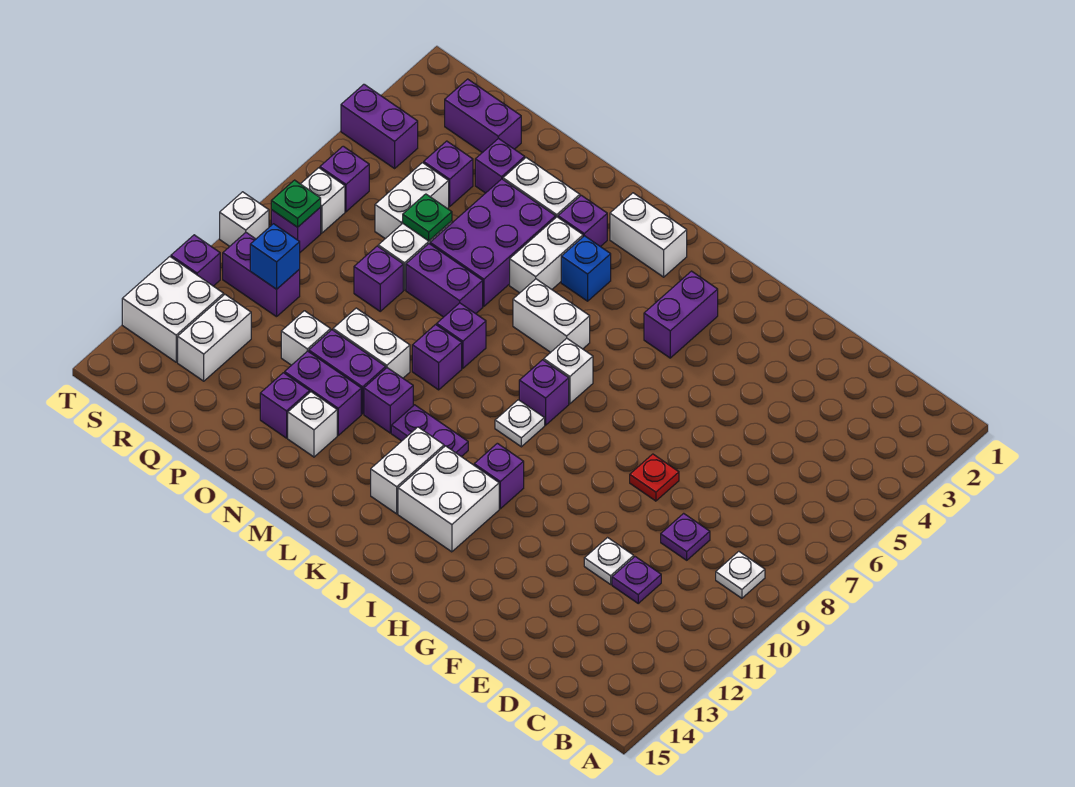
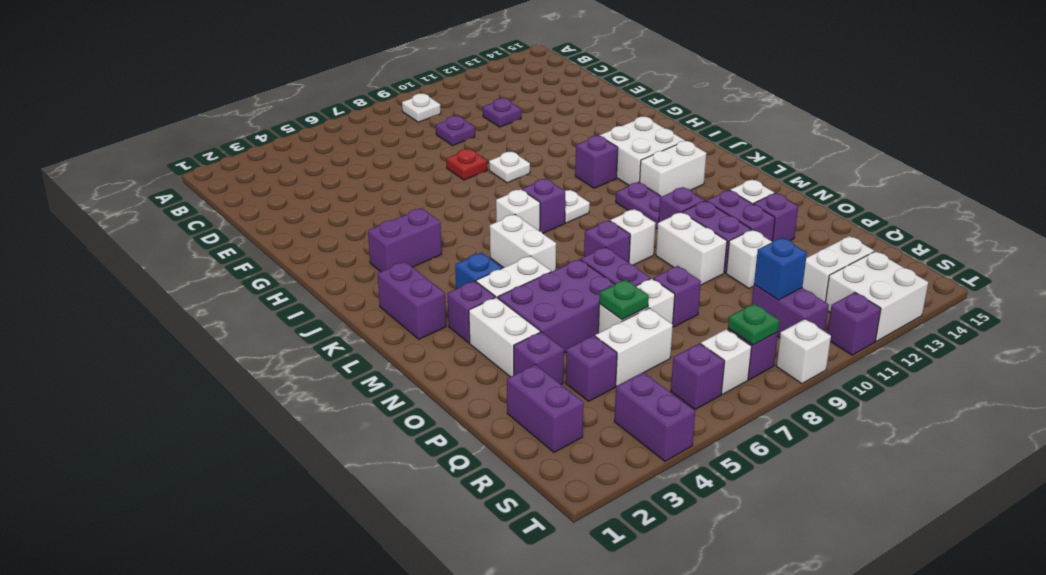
white plate E11 level 1 -> white plate G9 level 1
white brick K2:L2 level 1 -> purple brick K2:L2 level 1
purple brick M9 level 1 -> white brick M9 level 1

